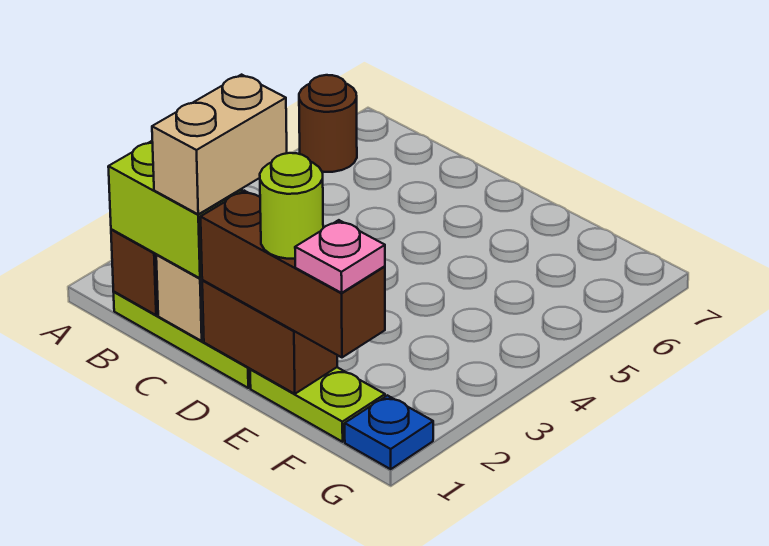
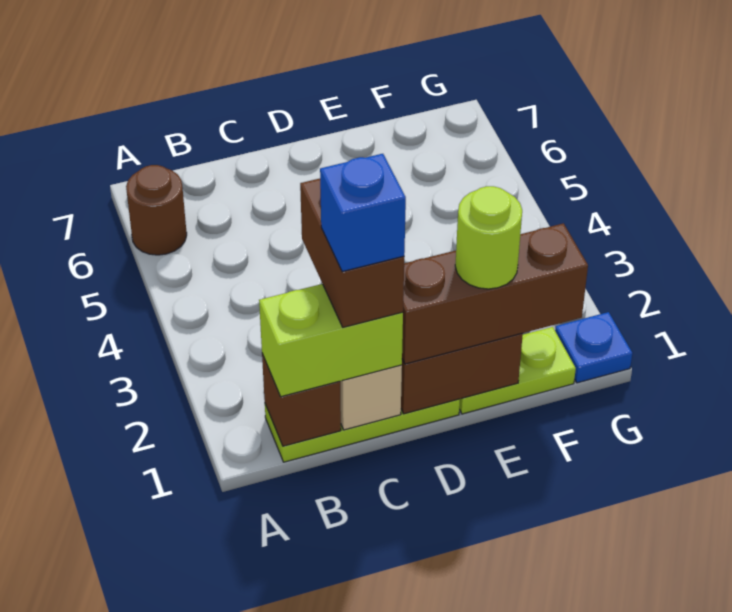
tan brick C1:C2 level 4 -> brown brick C1:C2 level 4
none -> blue brick C1 level 5
pink plate F1 level 4 -> none

